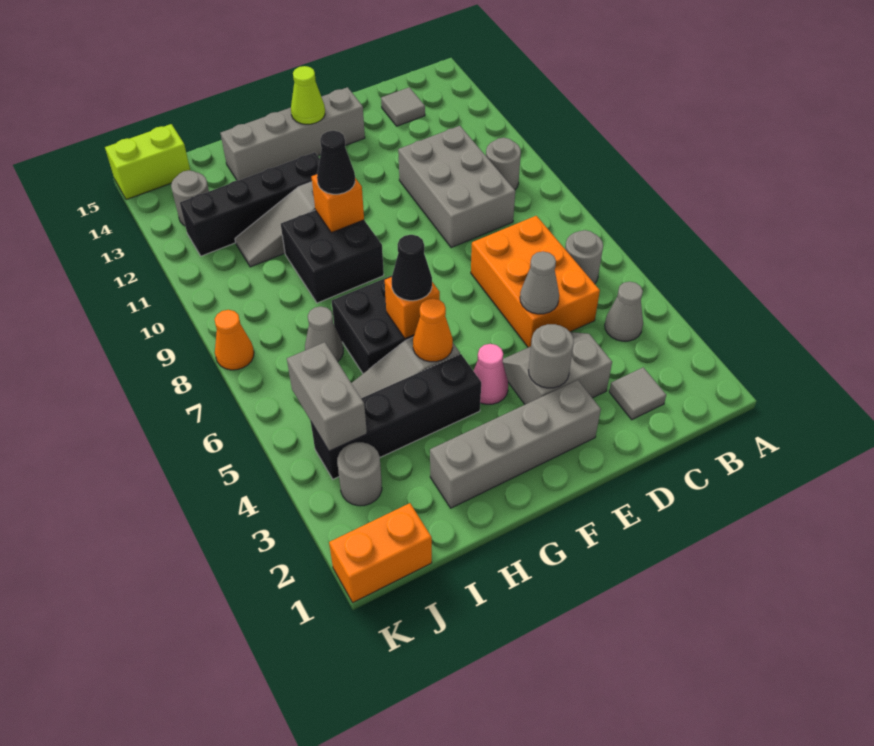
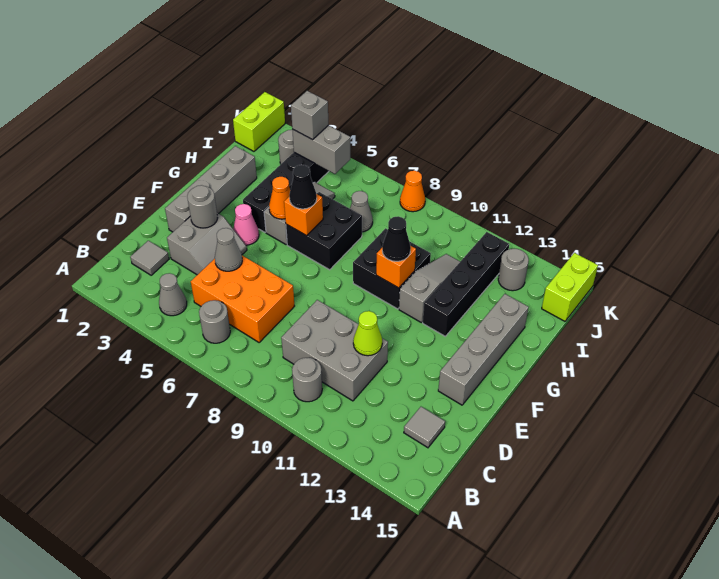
lime cone F14 level 2 -> lime cone D11 level 2
orange brick J1:K1 level 1 -> lime brick J1:K1 level 1
none -> grey brick J4 level 3

